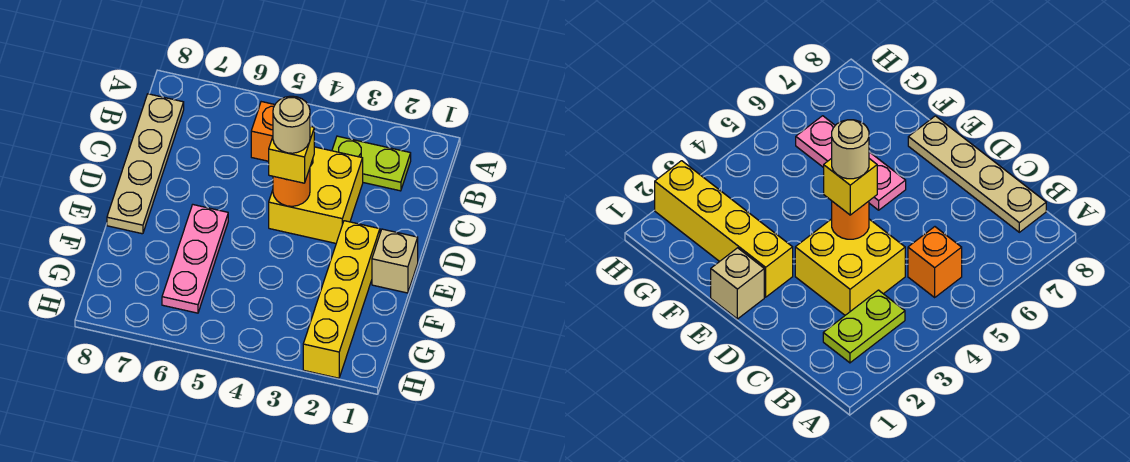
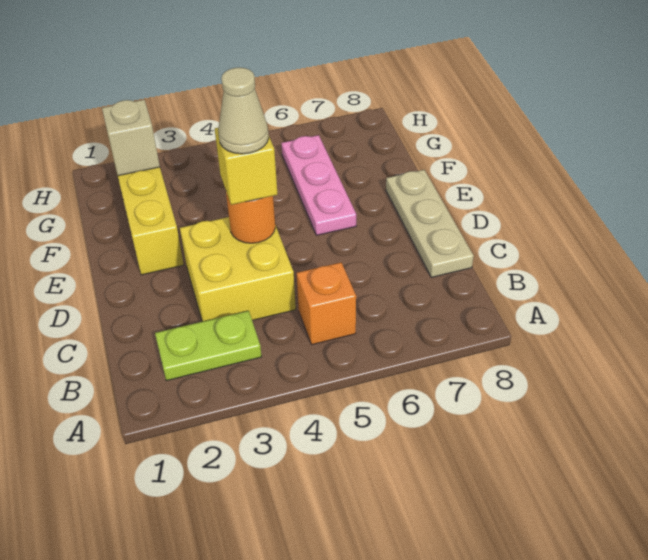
tan plate B8:E8 level 1 -> tan plate C8:E8 level 1
tan round brick D4 level 4 -> tan cone D4 level 4
tan brick E1 level 1 -> tan brick G2 level 2

